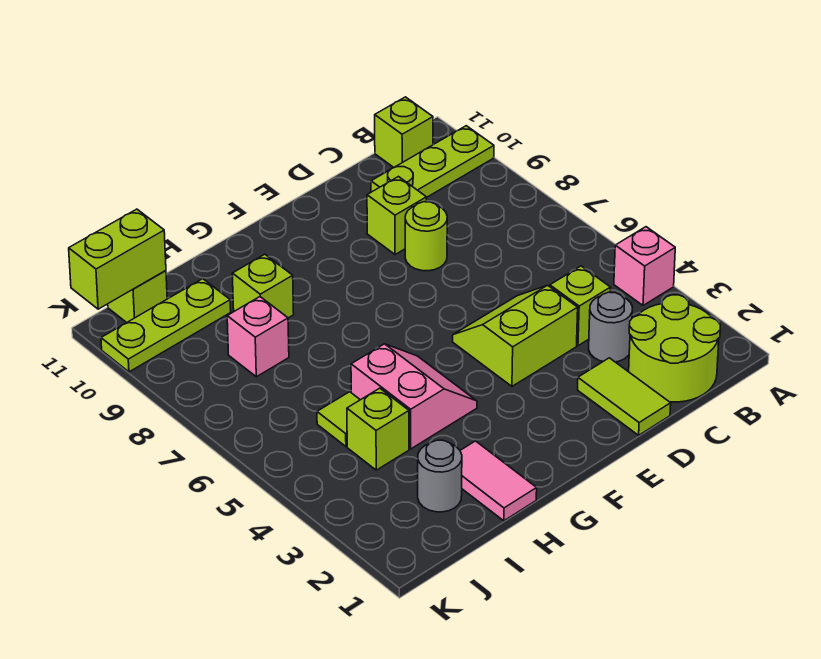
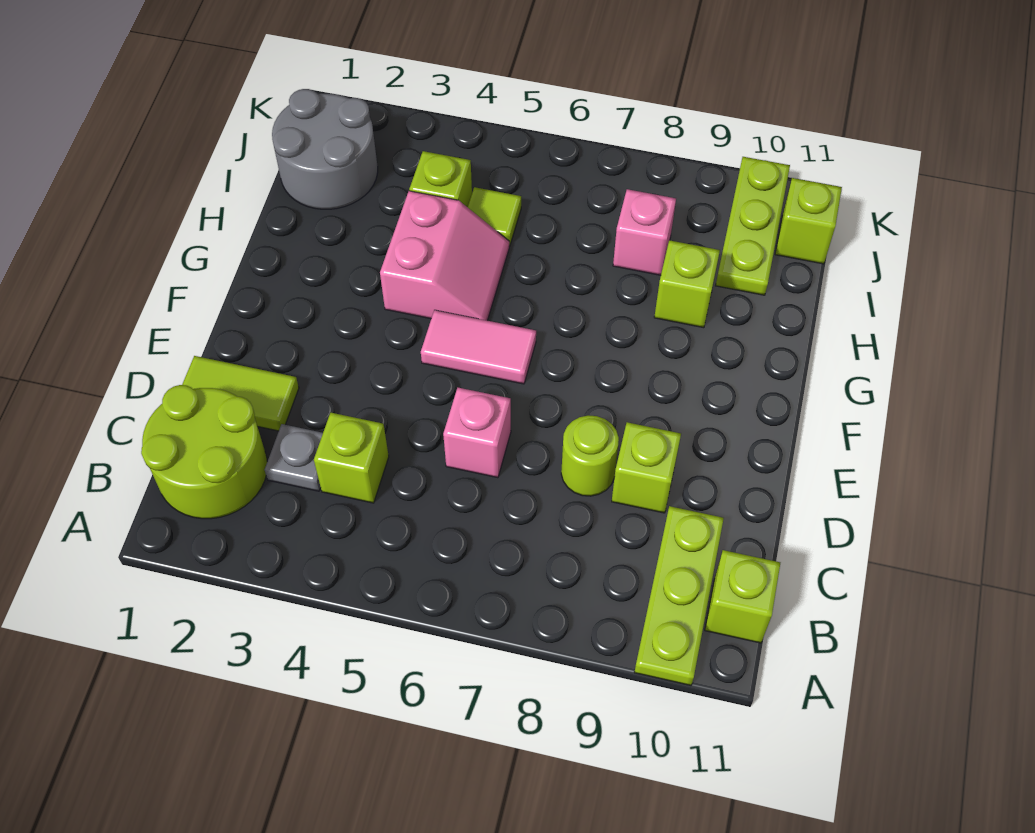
pink brick A4 level 1 -> pink brick D6 level 1
grey round brick C3 level 1 -> grey plate C3 level 1
lime slope D4:E5 level 1 top 4 -> none
pink slope G4:H5 level 1 top H -> pink slope G4:H5 level 1 top 4
pink tile H1:H2 level 1 -> pink tile F5:F6 level 1
grey round brick I2 level 1 -> grey round brick I1:J2 level 1
lime brick J11:K11 level 2 -> none

